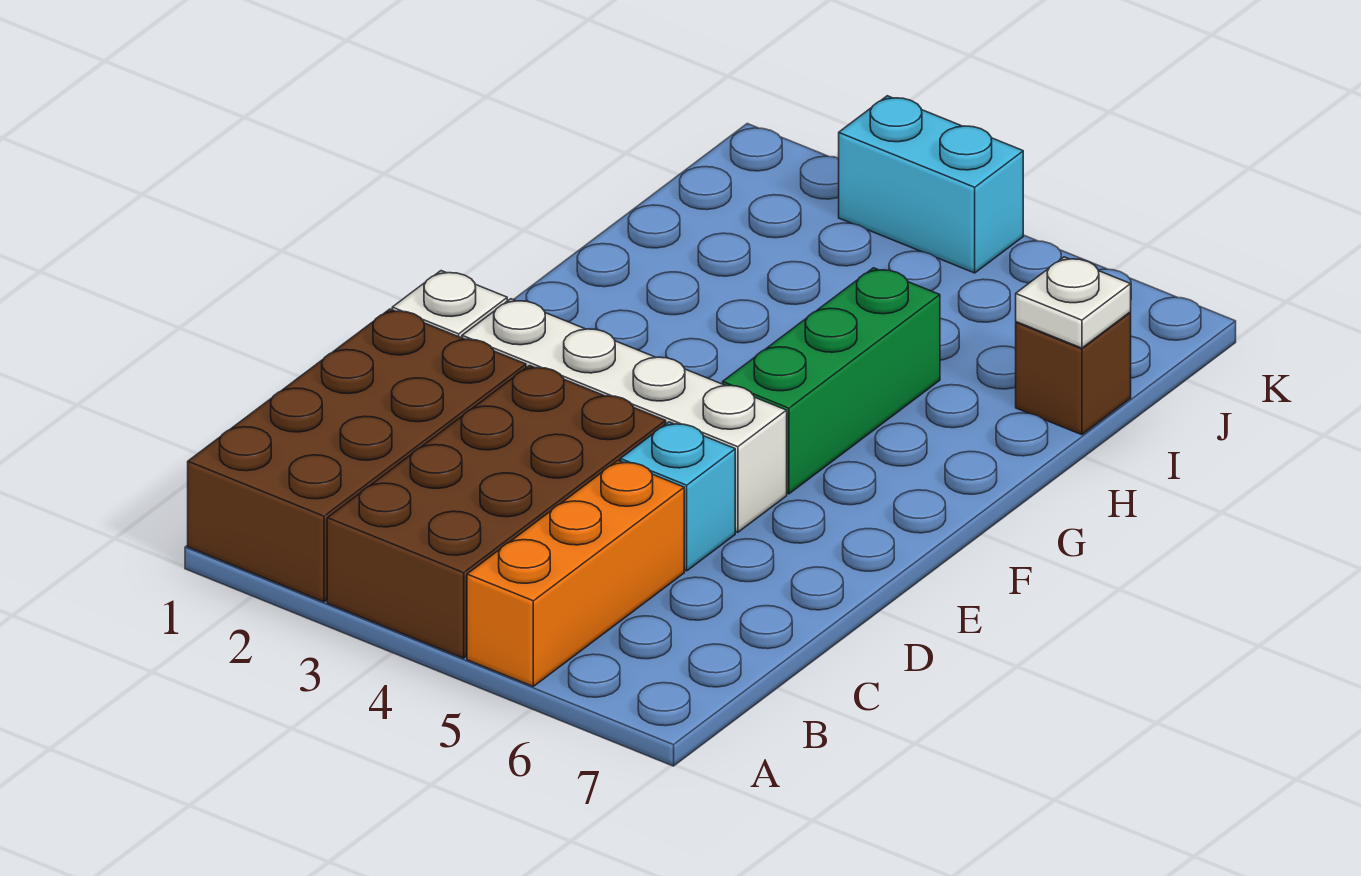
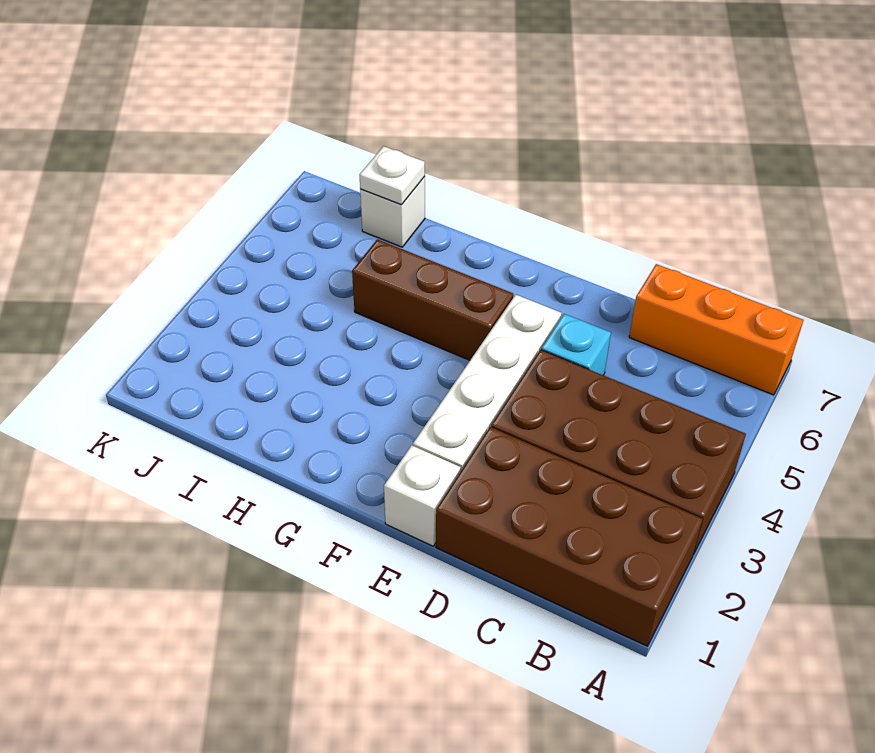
orange brick A5:C5 level 1 -> orange brick A7:C7 level 1
green brick F5:H5 level 1 -> brown brick F5:H5 level 1
brown brick I7 level 1 -> white brick I7 level 1
cyan brick K3:K4 level 1 -> none

